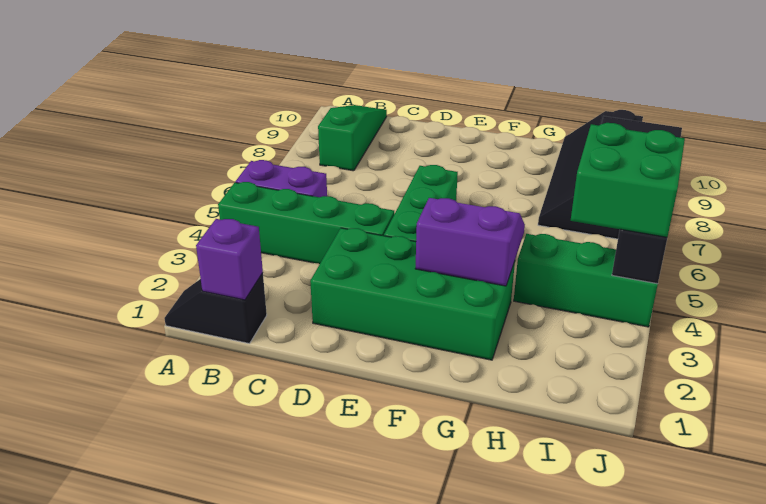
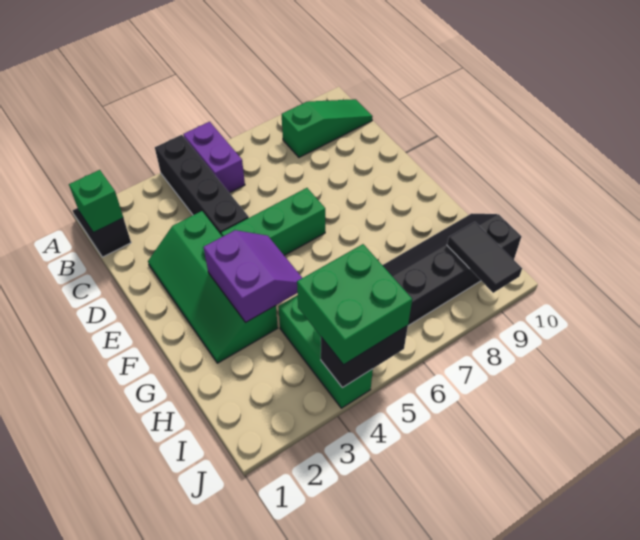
green brick A4:D4 level 1 -> black brick A4:D4 level 1
purple brick B1 level 2 -> green brick B1 level 2
green brick D2:G3 level 1 -> green slope D2:G3 level 1 top 3

